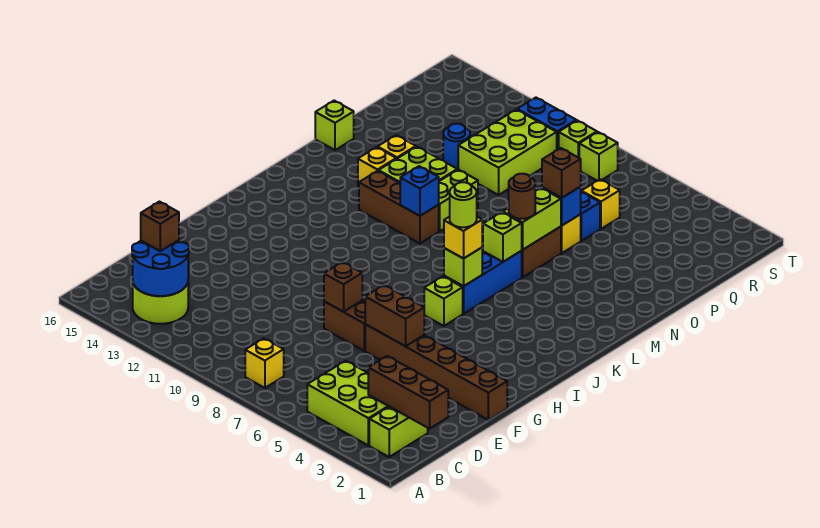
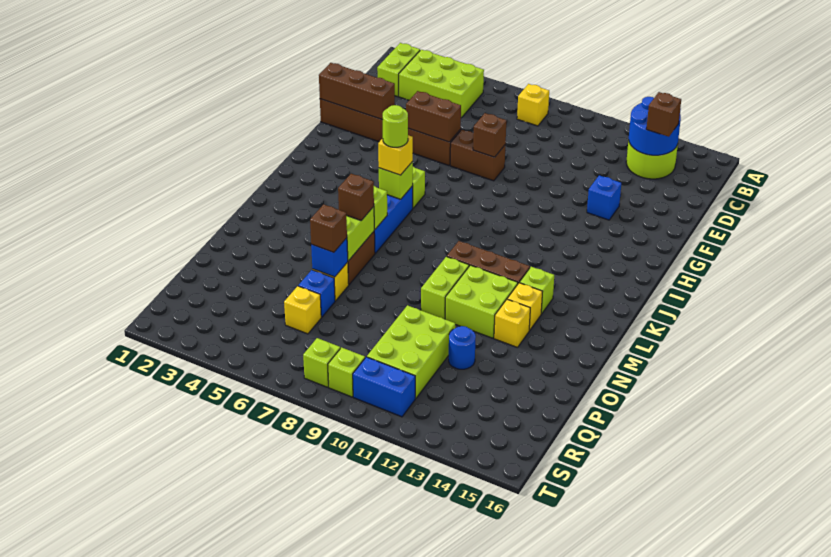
brown brick C1:C3 level 2 -> brown brick F1:F3 level 2
blue brick L10 level 2 -> blue brick F13 level 1
brown round brick M6 level 3 -> brown brick M6 level 3
lime brick N16 level 1 -> lime brick L13 level 1

